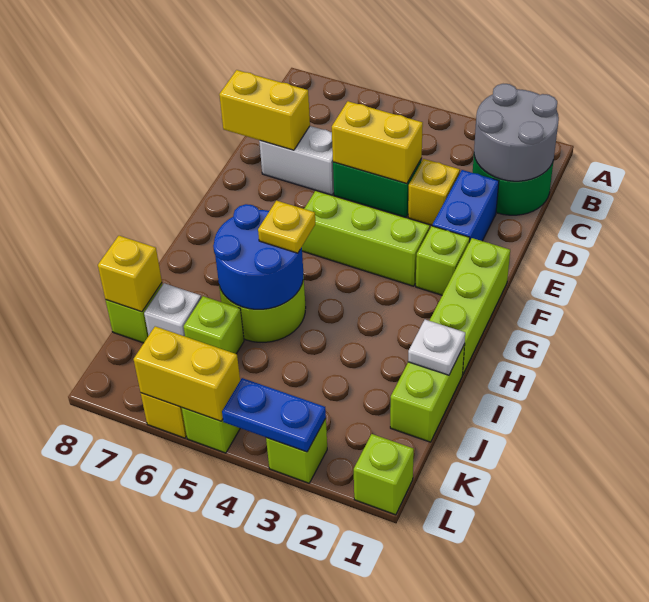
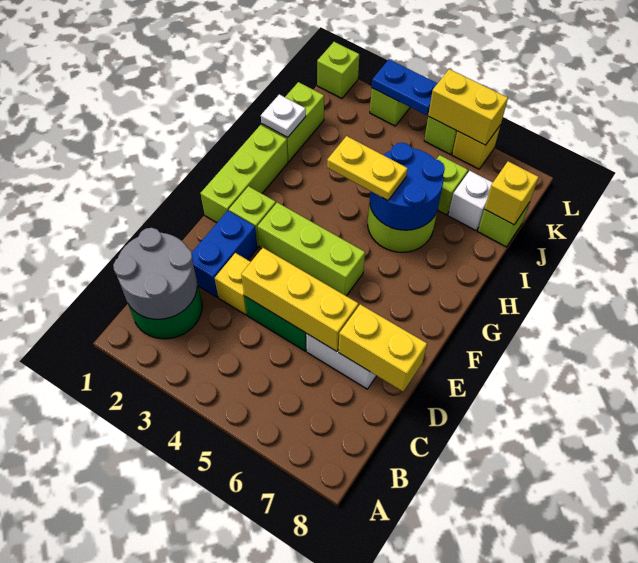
yellow brick D4:D5 level 2 -> yellow brick D4:D6 level 2
yellow plate H5 level 3 -> yellow plate H4:H5 level 3

